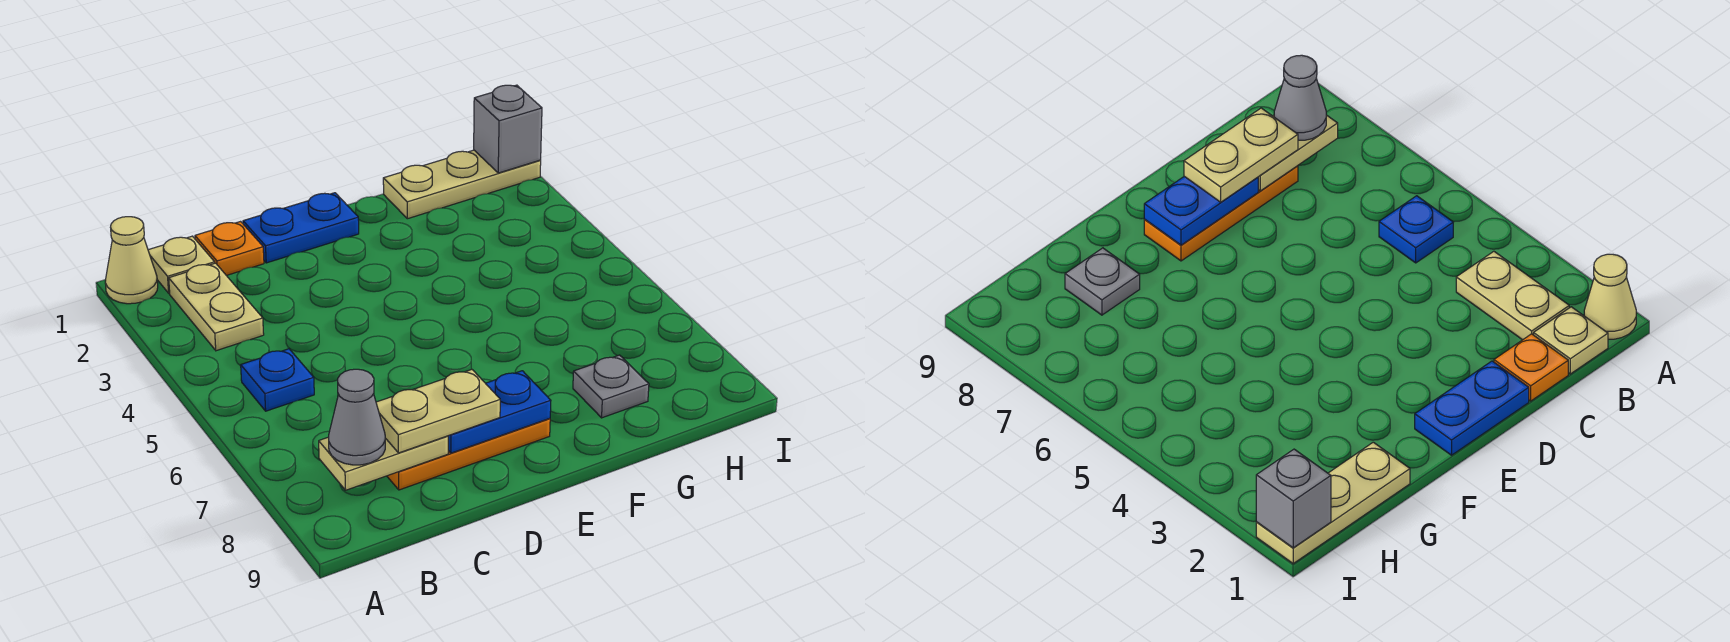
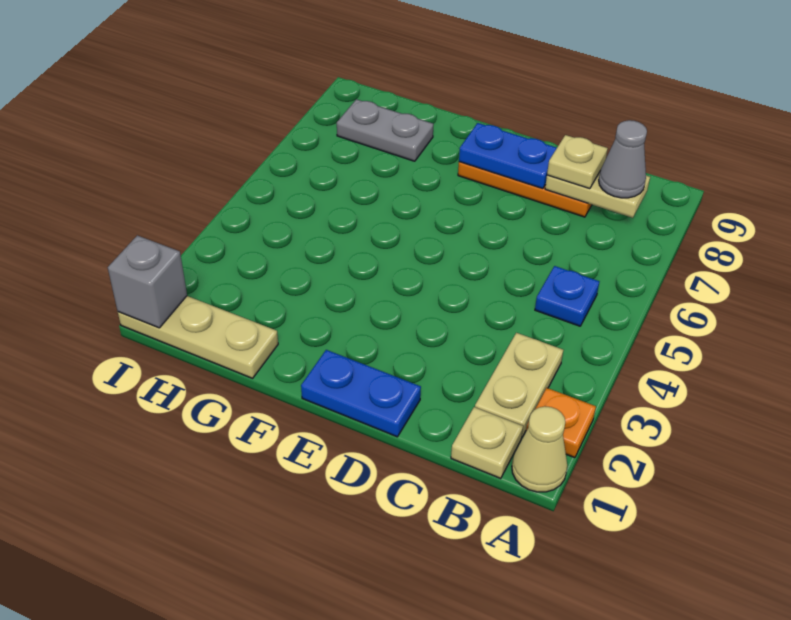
orange plate C1 level 1 -> orange plate A2 level 1
tan plate C8:D8 level 3 -> tan plate C8 level 3
grey plate G8 level 1 -> grey plate G8:H8 level 1

